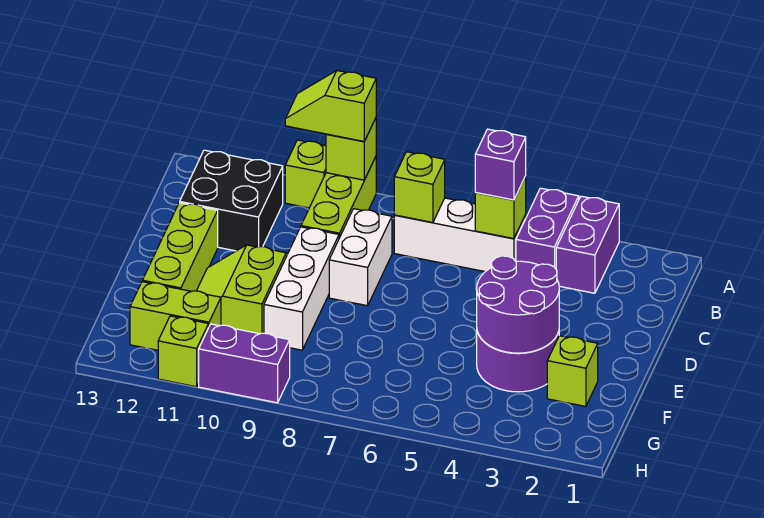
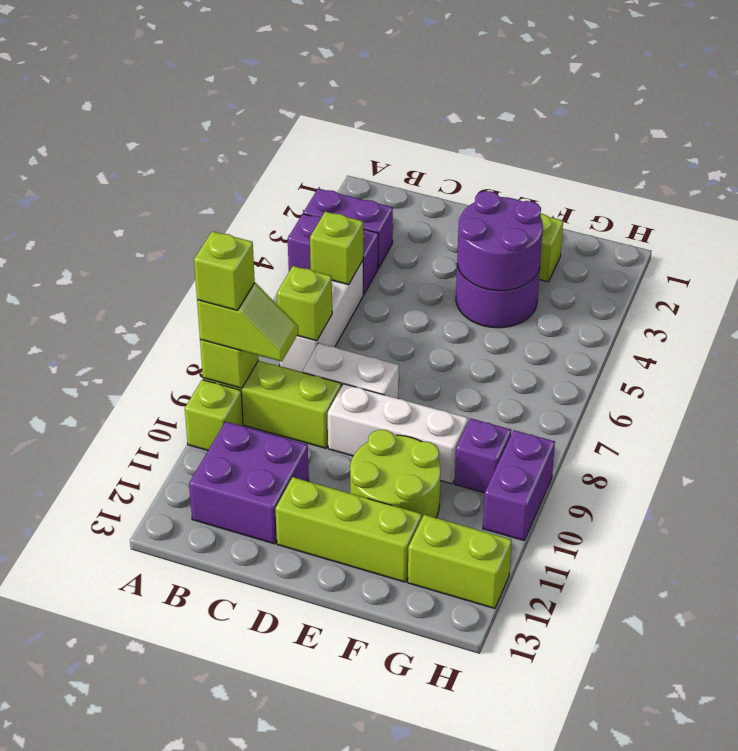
lime slope A9:A10 level 3 top 9 -> lime slope A9:B9 level 3 top A
purple brick B5 level 3 -> purple brick G9 level 1
black brick B11:C12 level 1 -> purple brick B11:C12 level 1
lime slope E10:F11 level 1 top 10 -> lime round brick E10:F11 level 1
lime brick G11:G12 level 1 -> lime brick G12:H12 level 1
lime brick H11 level 1 -> lime brick A9 level 4

